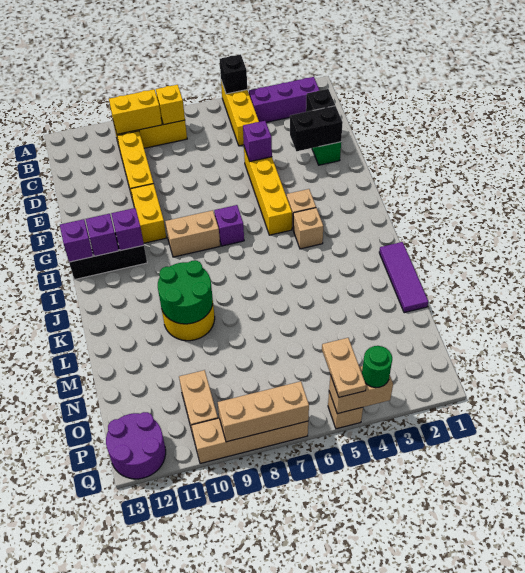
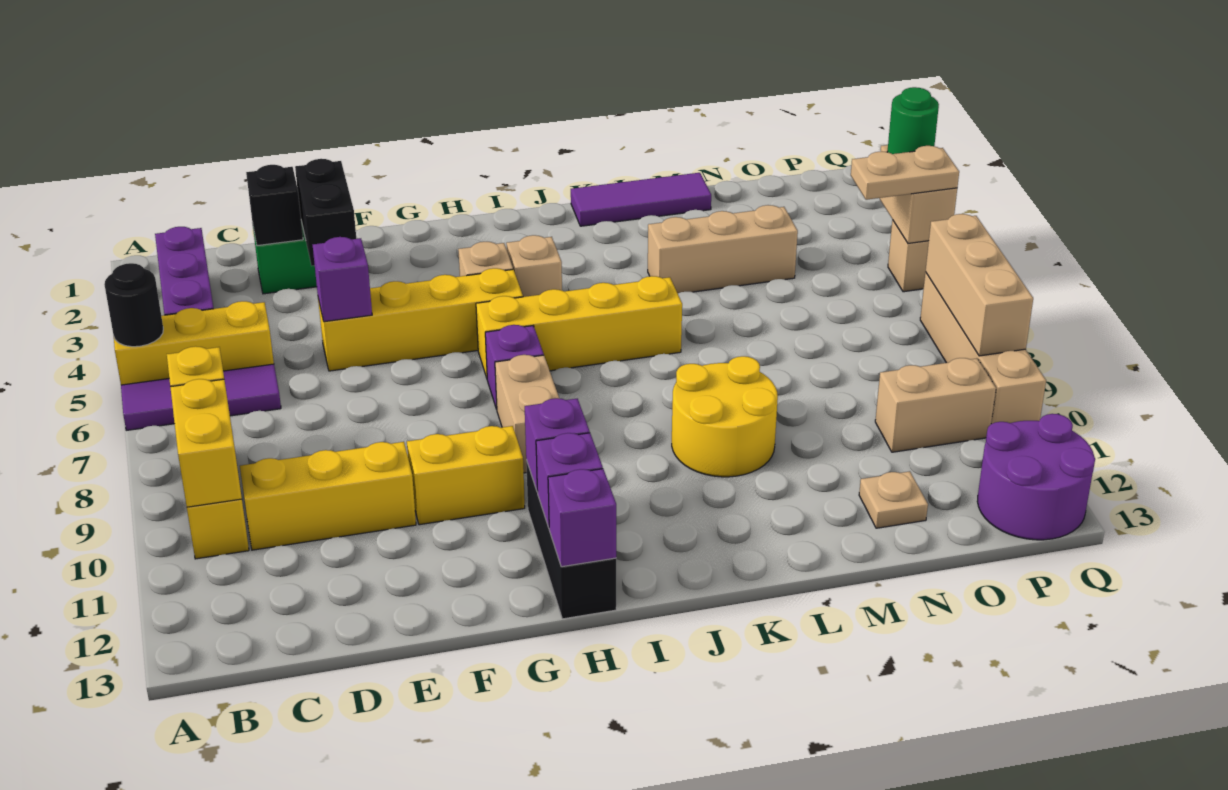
black brick A5 level 2 -> black round brick A5 level 2
none -> purple tile A6:C6 level 1
none -> yellow brick H6:K6 level 1
green round brick K9:L10 level 2 -> none
none -> tan brick L4:N4 level 1
none -> tan plate N12 level 1

